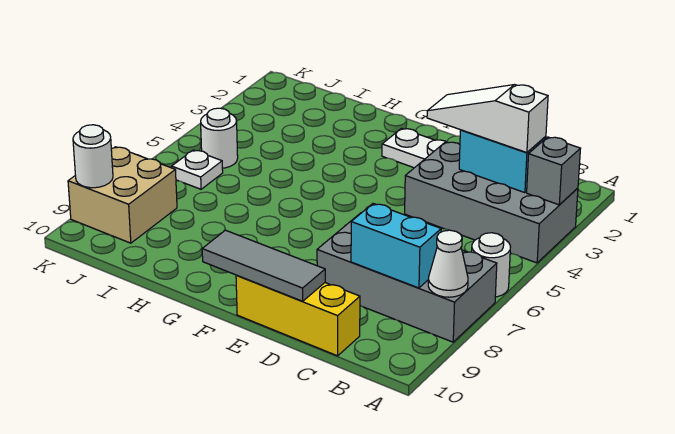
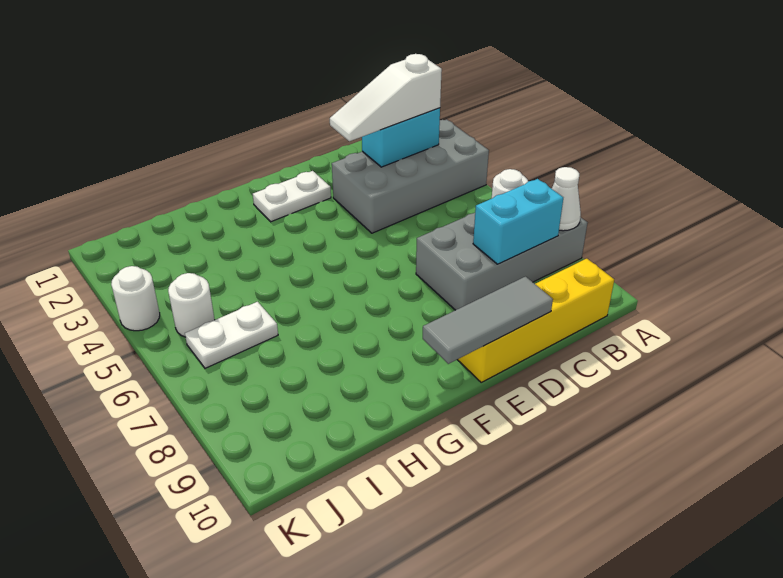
grey brick A3 level 2 -> none
yellow brick C10:E10 level 1 -> yellow brick B10:E10 level 1
white plate J6 level 1 -> white plate I6:J6 level 1
tan brick J8:K9 level 1 -> none
white round brick K9 level 2 -> white round brick K4 level 1

